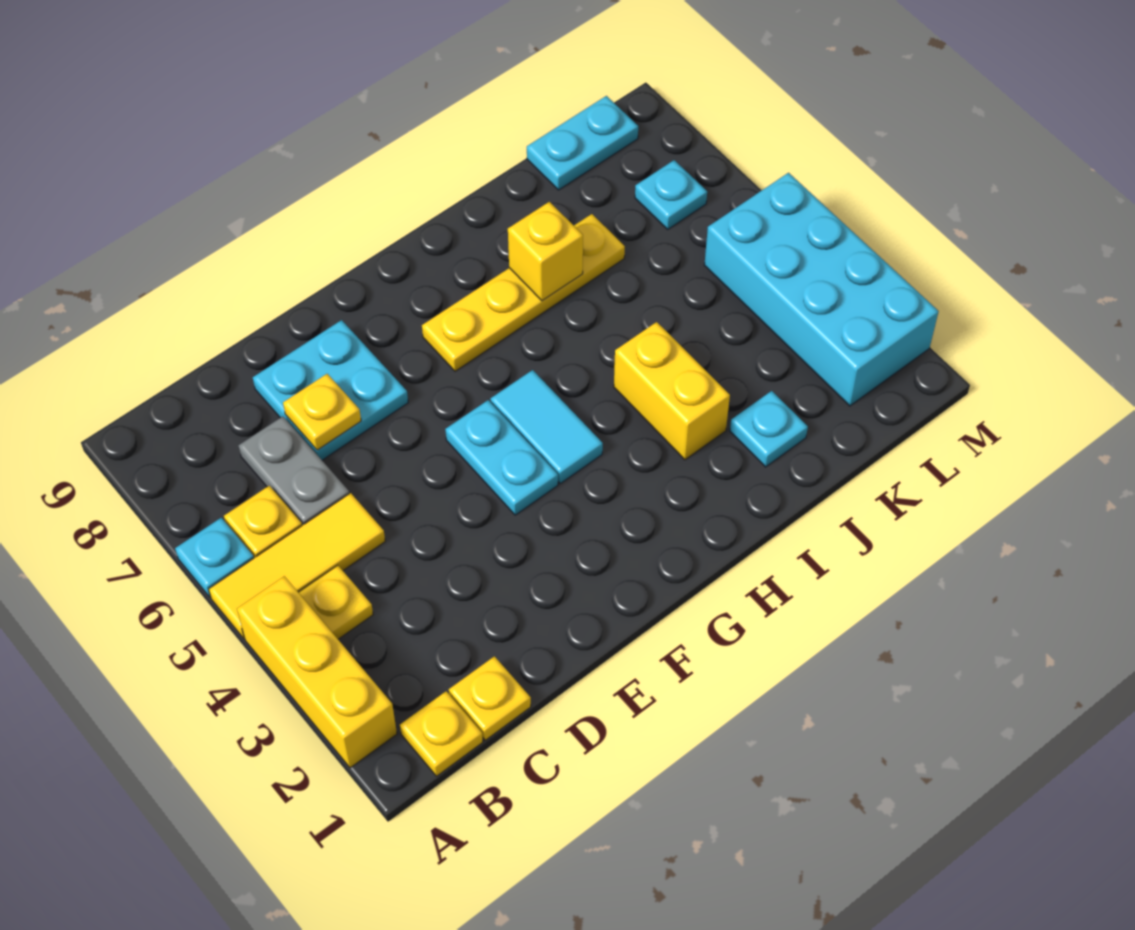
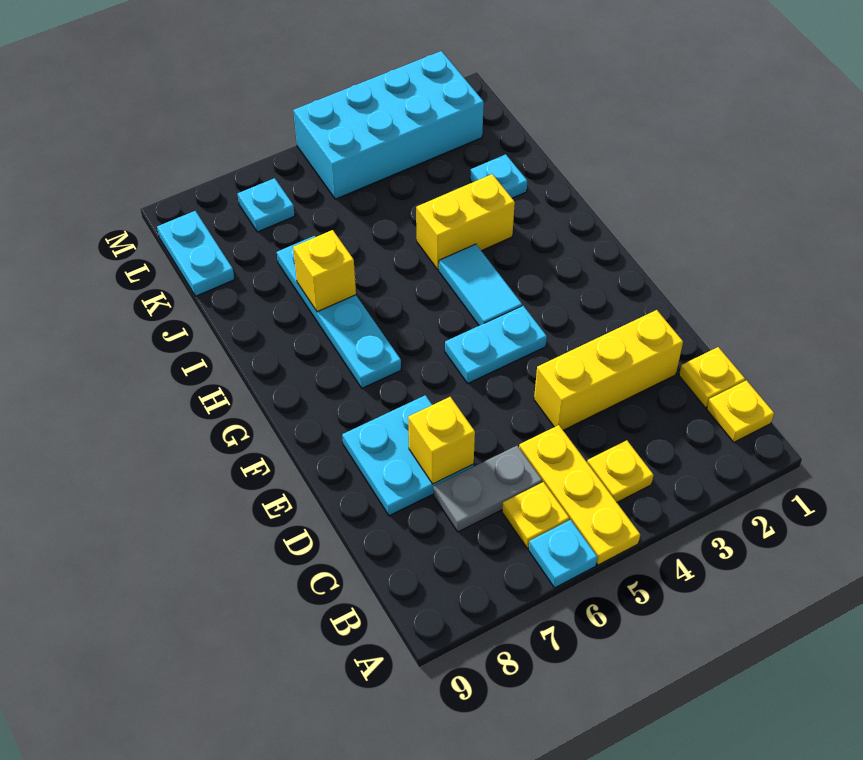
yellow brick A2:A4 level 1 -> yellow brick D2:D4 level 1
yellow tile A5:C5 level 1 -> yellow plate A5:C5 level 1
yellow plate D7 level 2 -> yellow brick D7 level 2
cyan tile G4:G5 level 1 -> cyan tile G4:H4 level 1
yellow plate G7:J7 level 1 -> cyan plate G7:J7 level 1

